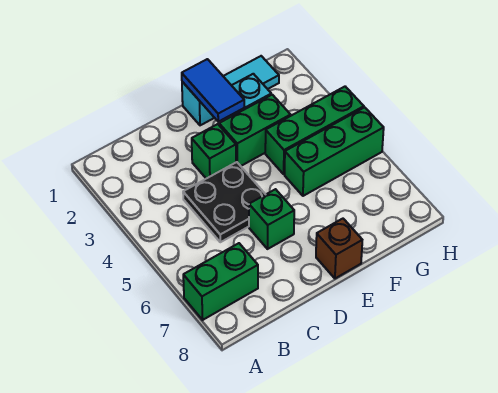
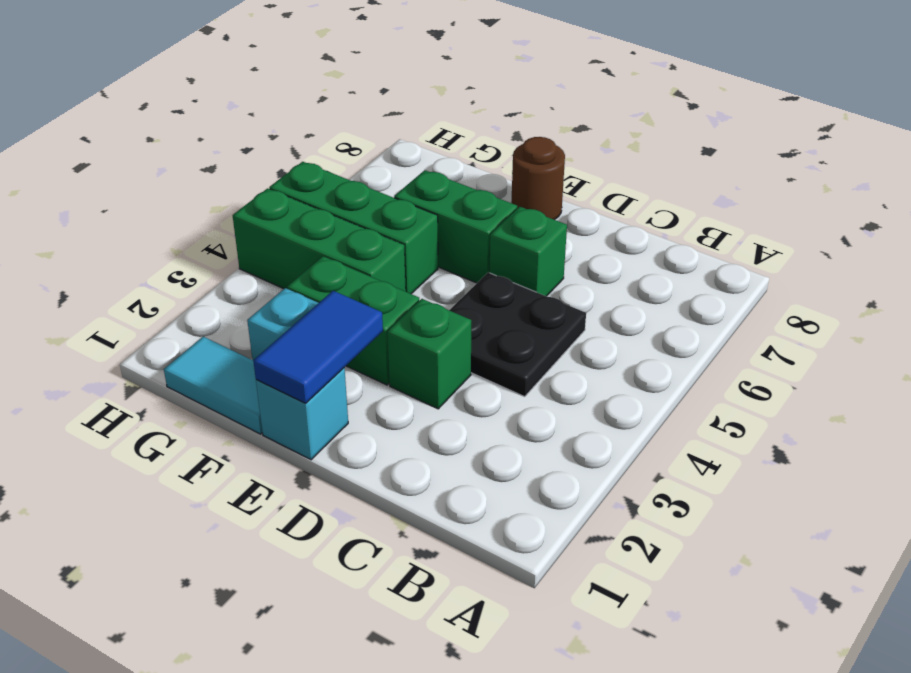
green brick A7:B7 level 1 -> green brick E6:F6 level 1
brown brick E8 level 1 -> brown round brick E8 level 1

